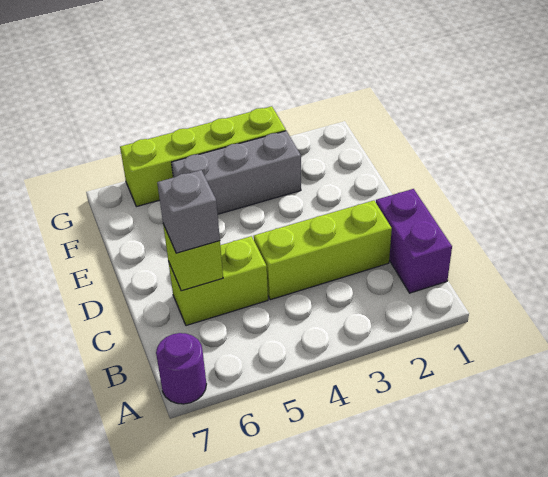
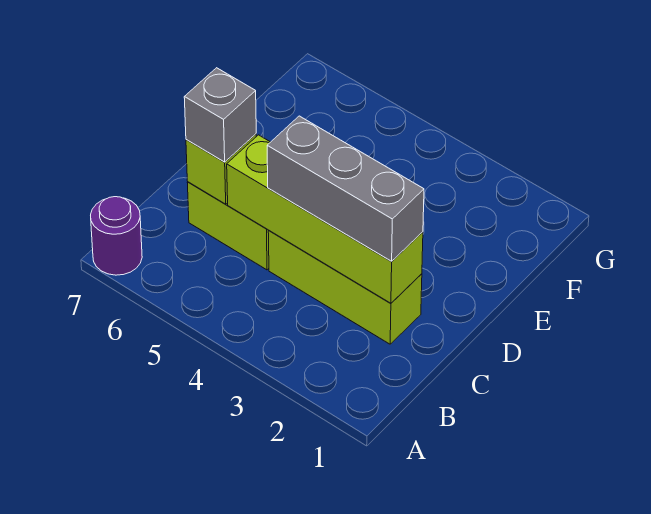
purple brick B1:C1 level 1 -> none
grey brick F3:F5 level 1 -> grey brick C2:C4 level 3
lime brick G3:G6 level 1 -> lime brick C2:C5 level 2

